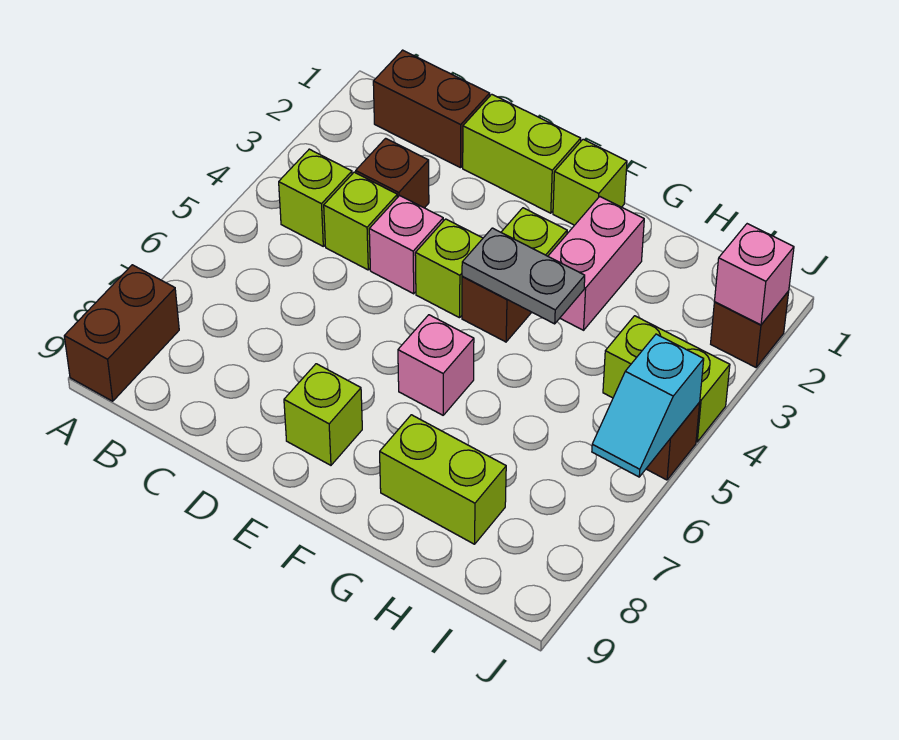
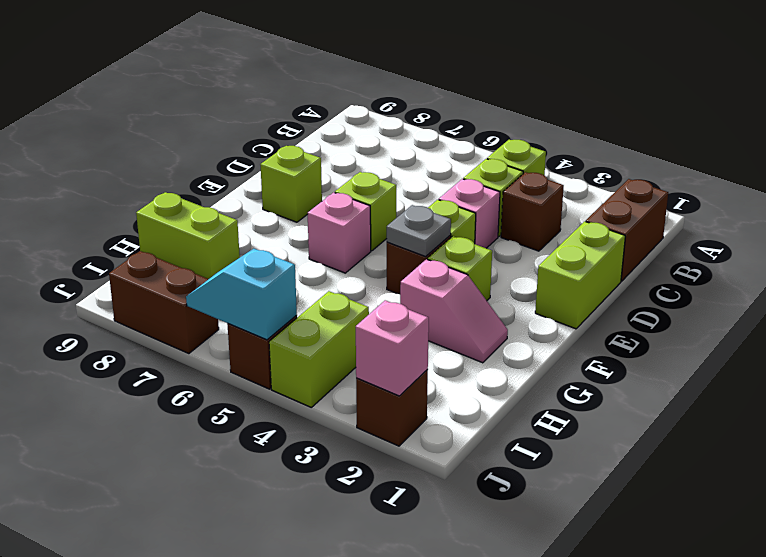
brown brick A8:A9 level 1 -> brown brick J7:J8 level 1
lime brick F1 level 1 -> lime brick E6 level 1
grey plate F4:G4 level 2 -> grey plate F4 level 2
pink brick G2:G3 level 1 -> pink slope G2:G3 level 1 top 3
lime brick G8:H8 level 1 -> lime brick H8:H9 level 1

